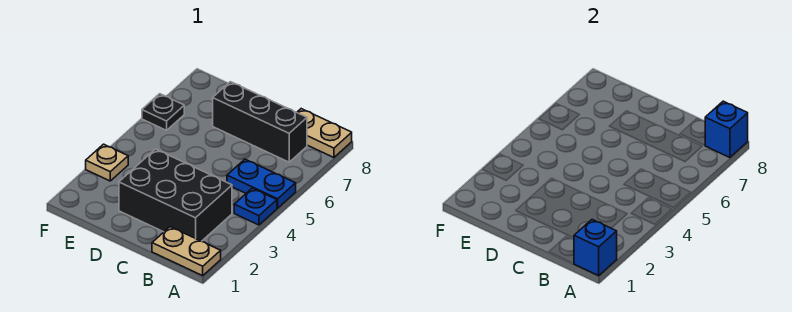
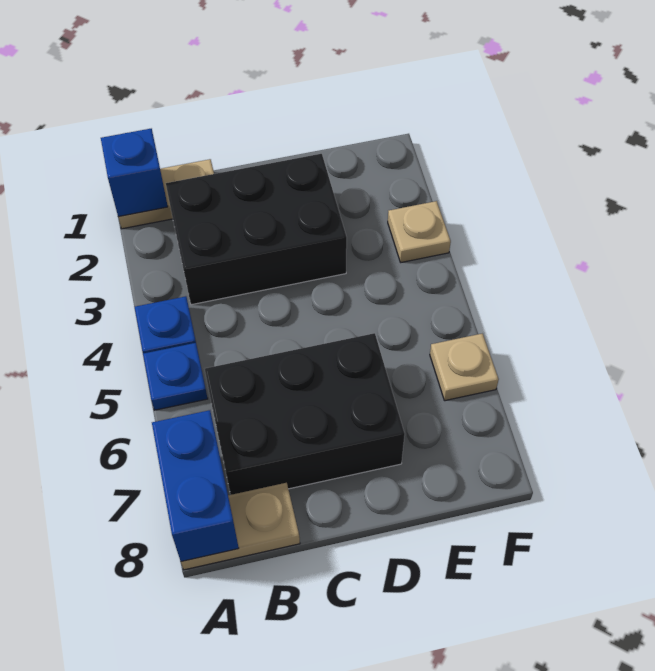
blue plate A5:B5 level 1 -> blue plate A5 level 1
blue brick A8 level 2 -> blue brick A7:A8 level 2
black brick B7:D7 level 1 -> black brick B6:D7 level 1
black plate F6 level 1 -> tan plate F6 level 1

